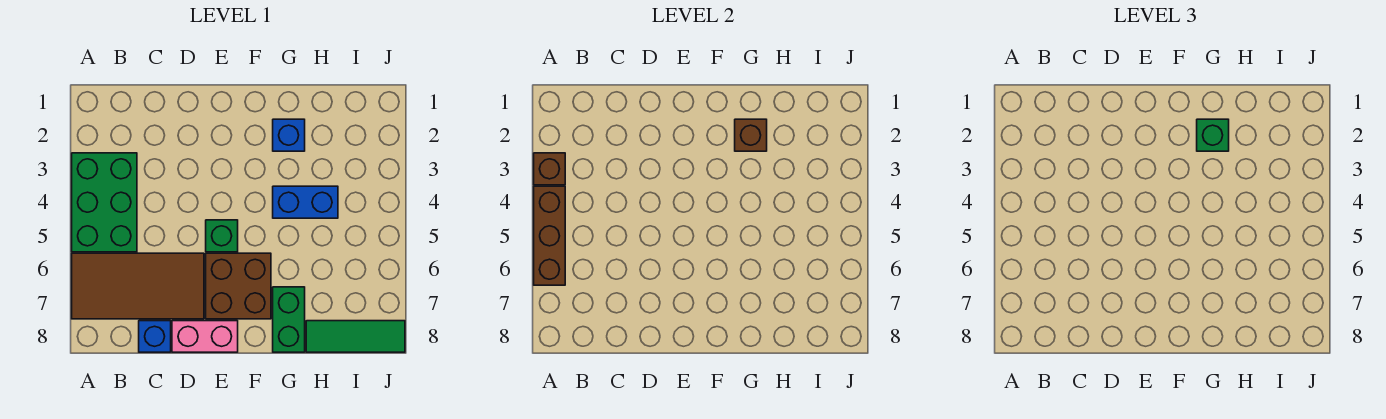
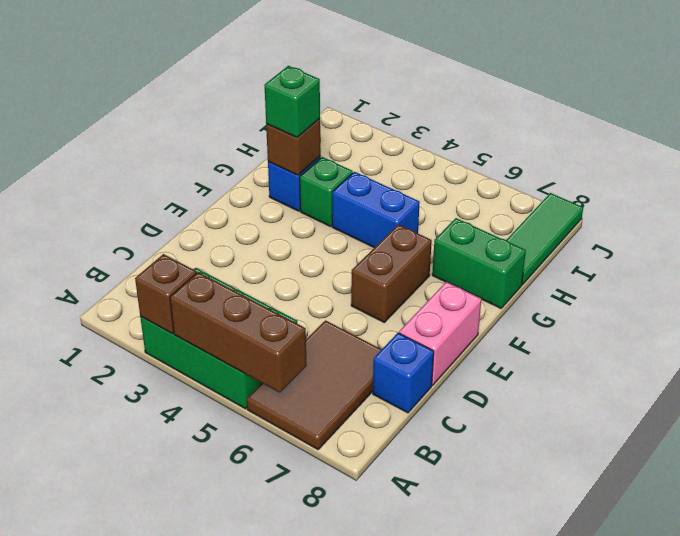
brown tile A6:D7 level 1 -> brown tile A6:C7 level 1
green brick E5 level 1 -> green brick G3 level 1
brown brick E6:F7 level 1 -> brown brick E6:F6 level 1
blue brick G4:H4 level 1 -> blue brick G4:G5 level 1

